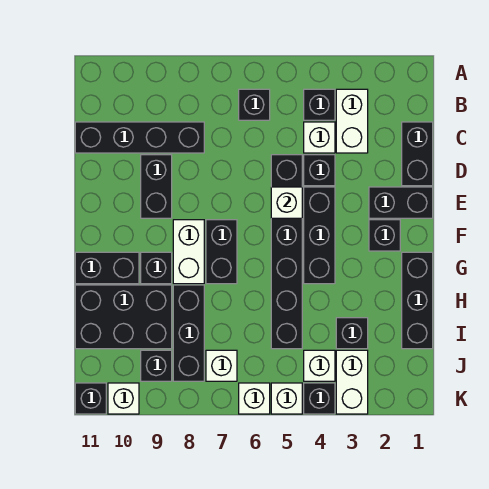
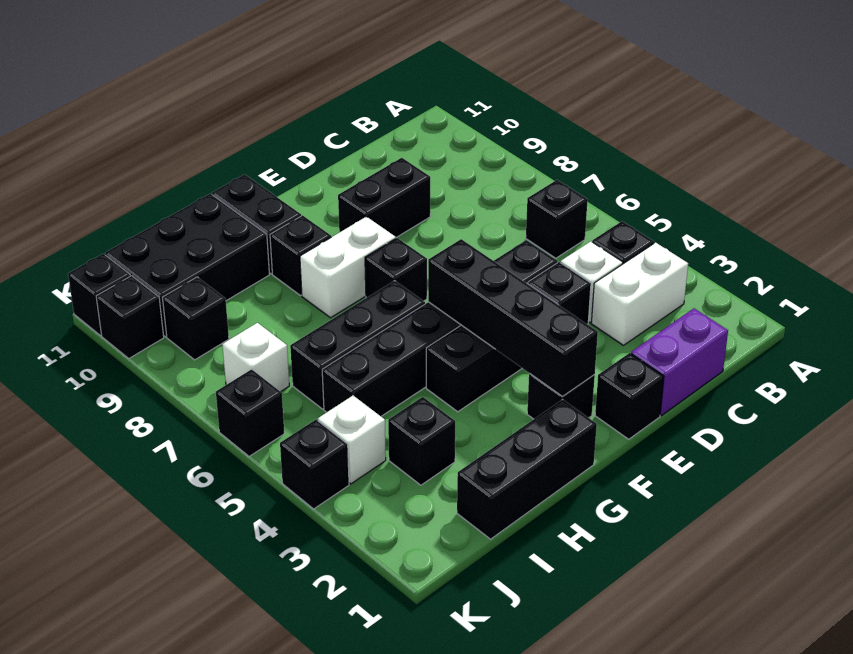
black brick C1:D1 level 1 -> purple brick C1:D1 level 1
black brick C8:C11 level 1 -> black brick F2:F5 level 2
black brick E1:E2 level 1 -> black brick E1 level 1
white brick E5 level 2 -> none
black brick F7:G7 level 1 -> black brick F7 level 1
black brick H8:J8 level 1 -> black brick G6:I6 level 1
black brick H9:I11 level 1 -> black brick H10:J11 level 1
white brick J3:K3 level 1 -> none
white brick K5 level 1 -> none
white brick K6 level 1 -> black brick K6 level 1
white brick K10 level 1 -> black brick K10 level 1

